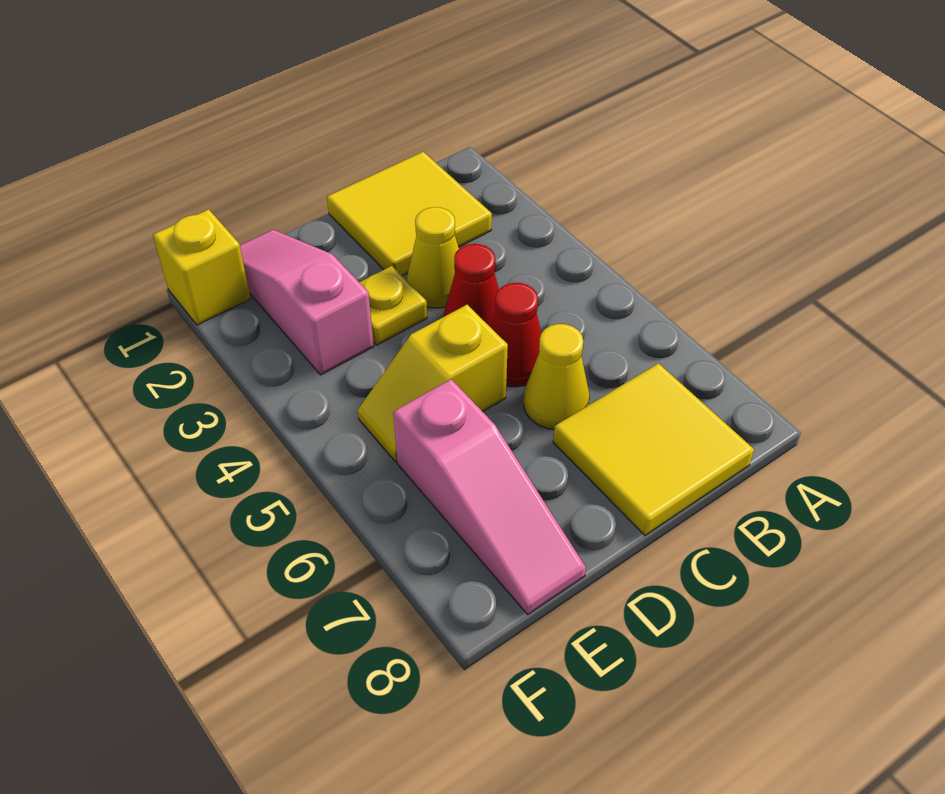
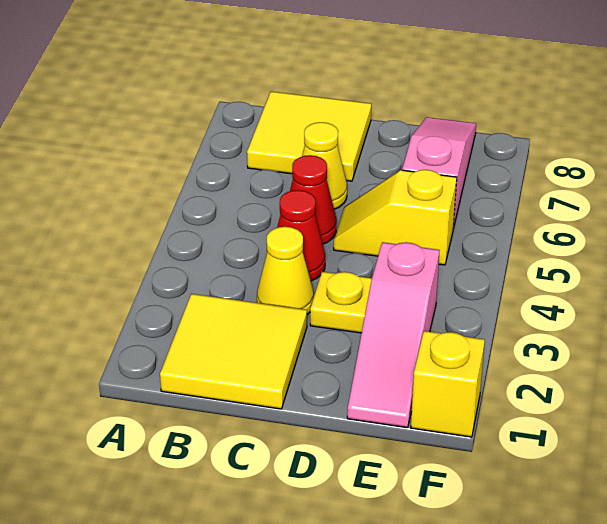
yellow slope D5:E5 level 1 top D -> yellow slope D5:E5 level 1 top E

